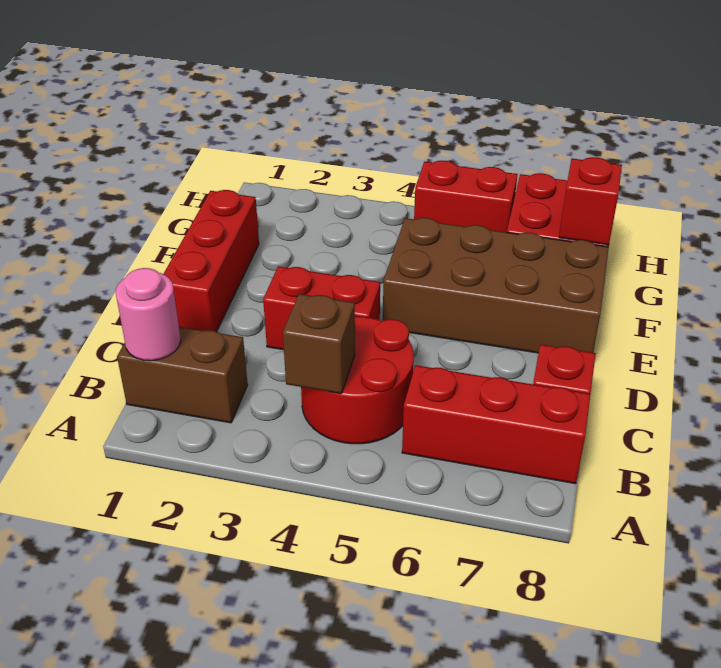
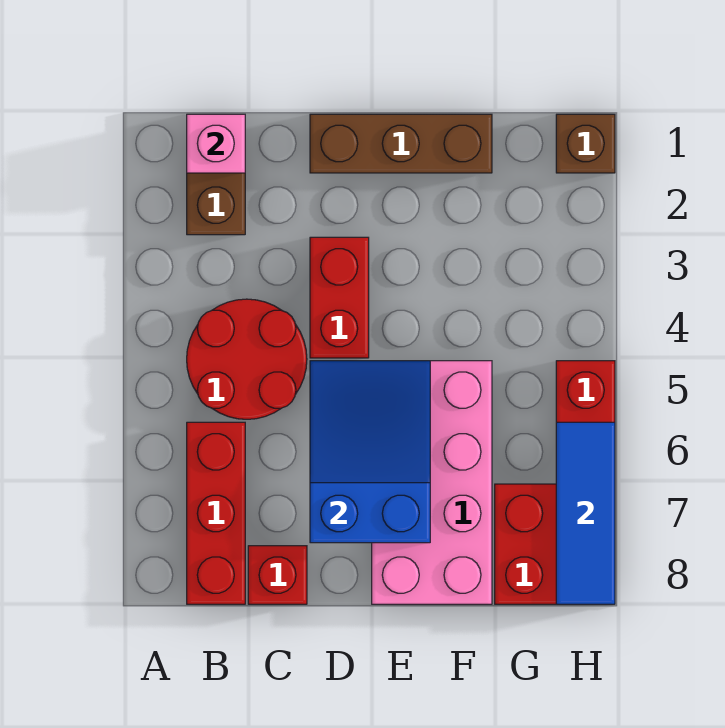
pink round brick B1 level 2 -> pink brick B1 level 2
brown brick B4 level 2 -> brown brick H1 level 1
red brick D1:F1 level 1 -> brown brick D1:F1 level 1
none -> blue slope D5:E7 level 2 top 7
brown brick E5:F8 level 1 -> pink brick E5:F8 level 1
red brick G8 level 2 -> none
none -> blue tile H6:H8 level 2

